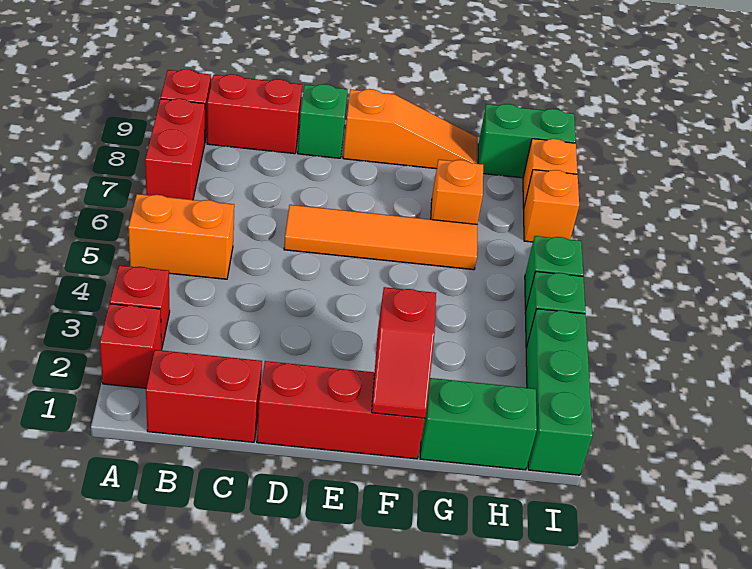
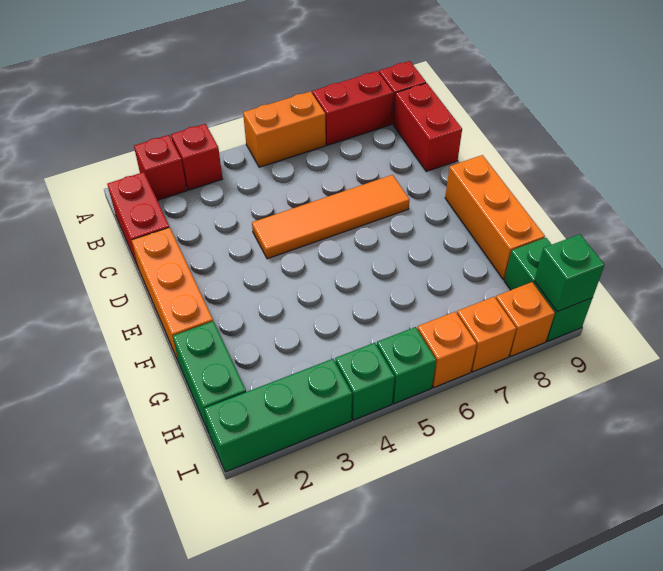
orange brick A5:B5 level 1 -> orange brick A5:A6 level 1
red brick D1:F1 level 1 -> orange brick D1:F1 level 1
orange tile D6:G6 level 1 -> orange tile D4:D7 level 1
green brick D9 level 1 -> green brick I9 level 2
orange slope E9:G9 level 1 top E -> orange brick E9:G9 level 1
red slope F1:F2 level 2 top 2 -> none
orange brick G7 level 1 -> orange brick I6 level 1

